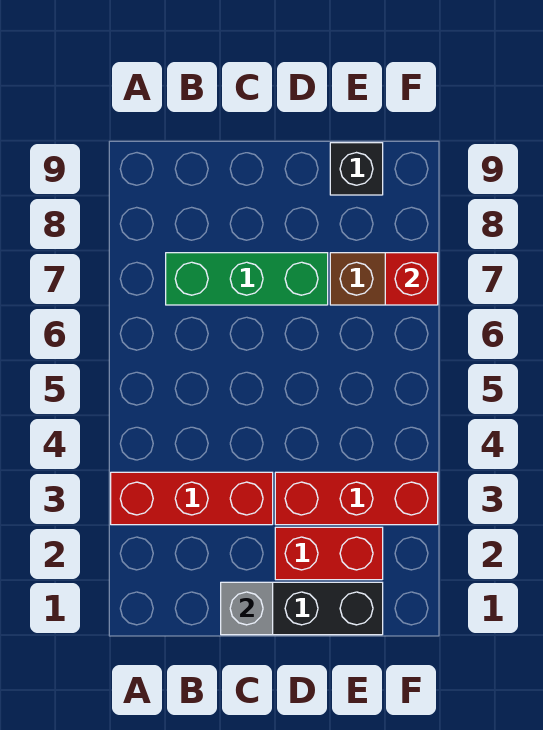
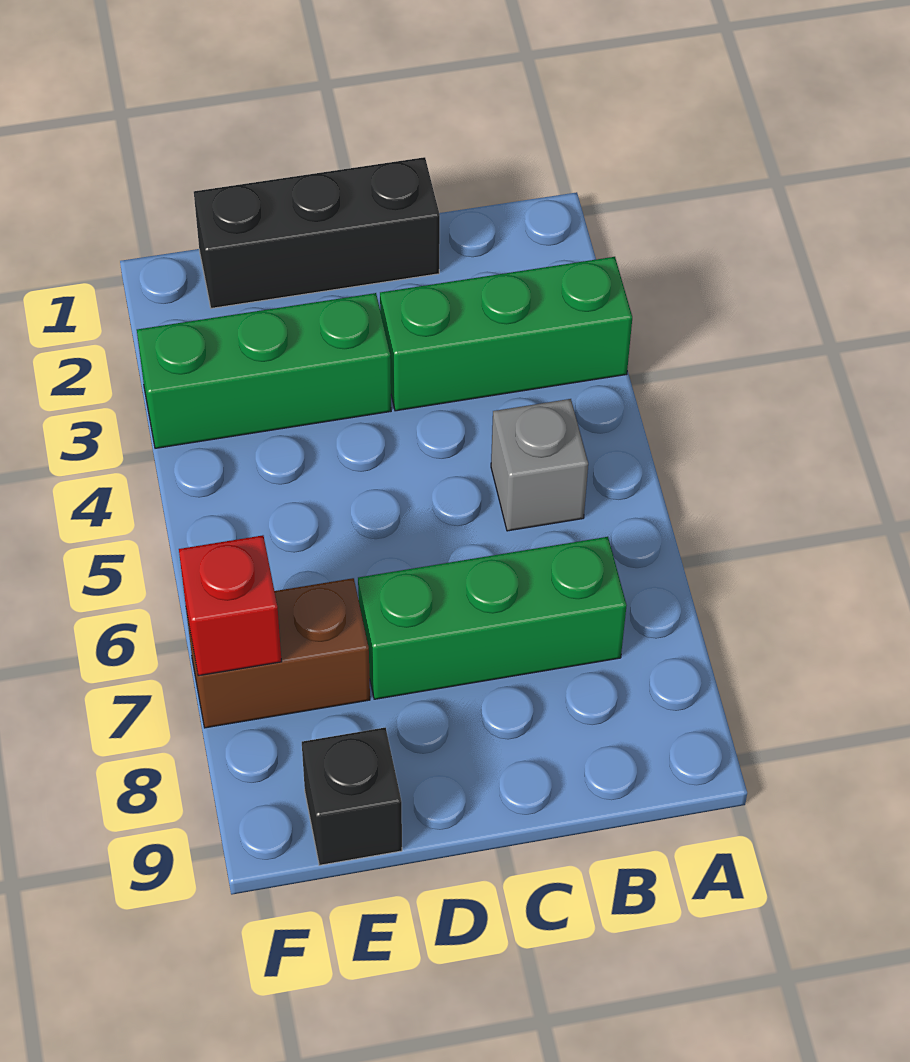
red brick A3:C3 level 1 -> green brick A3:C3 level 1
grey brick C1 level 2 -> grey brick B5 level 1
red brick D2:E2 level 1 -> none
red brick D3:F3 level 1 -> green brick D3:F3 level 1

